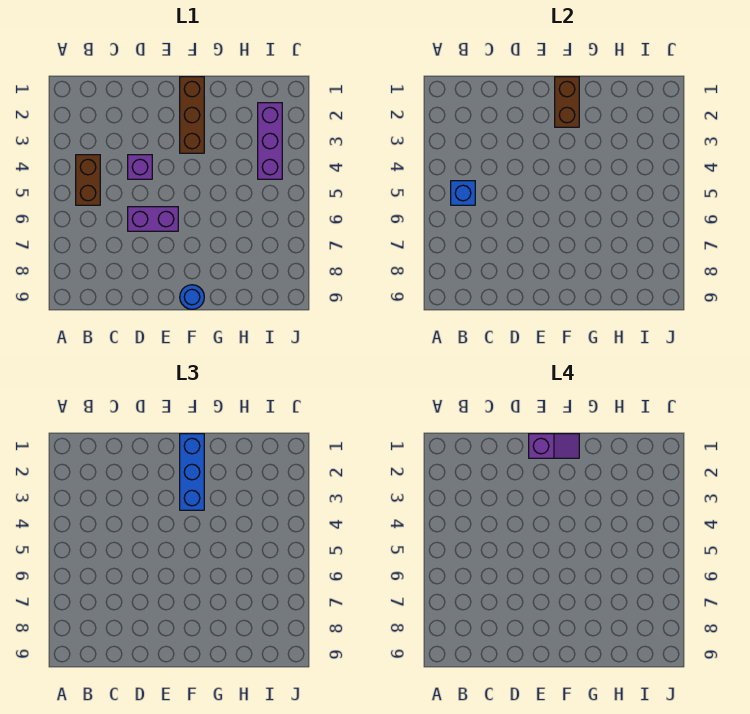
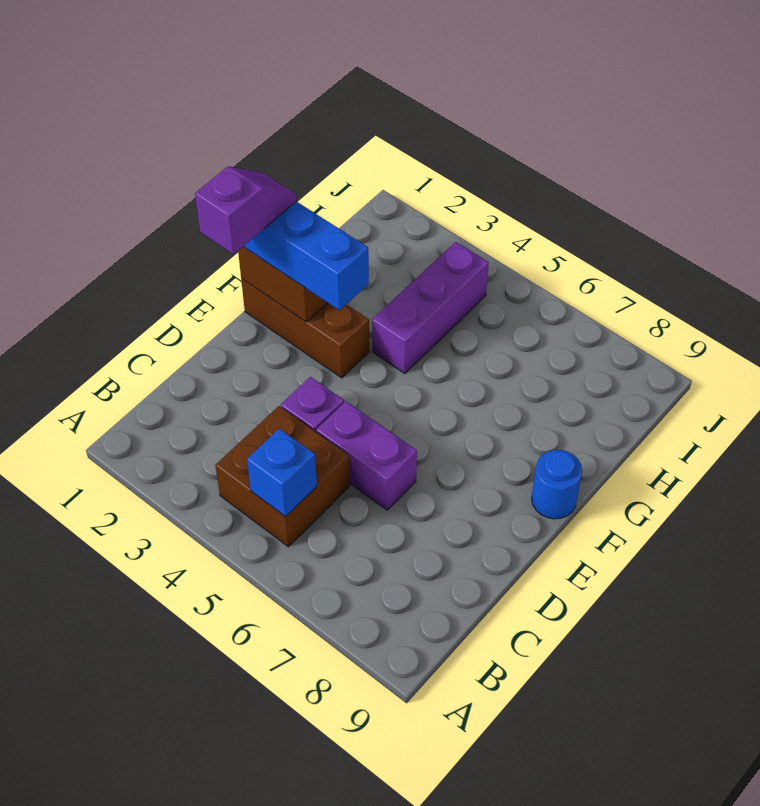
brown brick B4:B5 level 1 -> brown brick B4:C5 level 1
purple brick D6:E6 level 1 -> purple brick D5:D6 level 1
purple brick I2:I4 level 1 -> purple brick G4:I4 level 1

